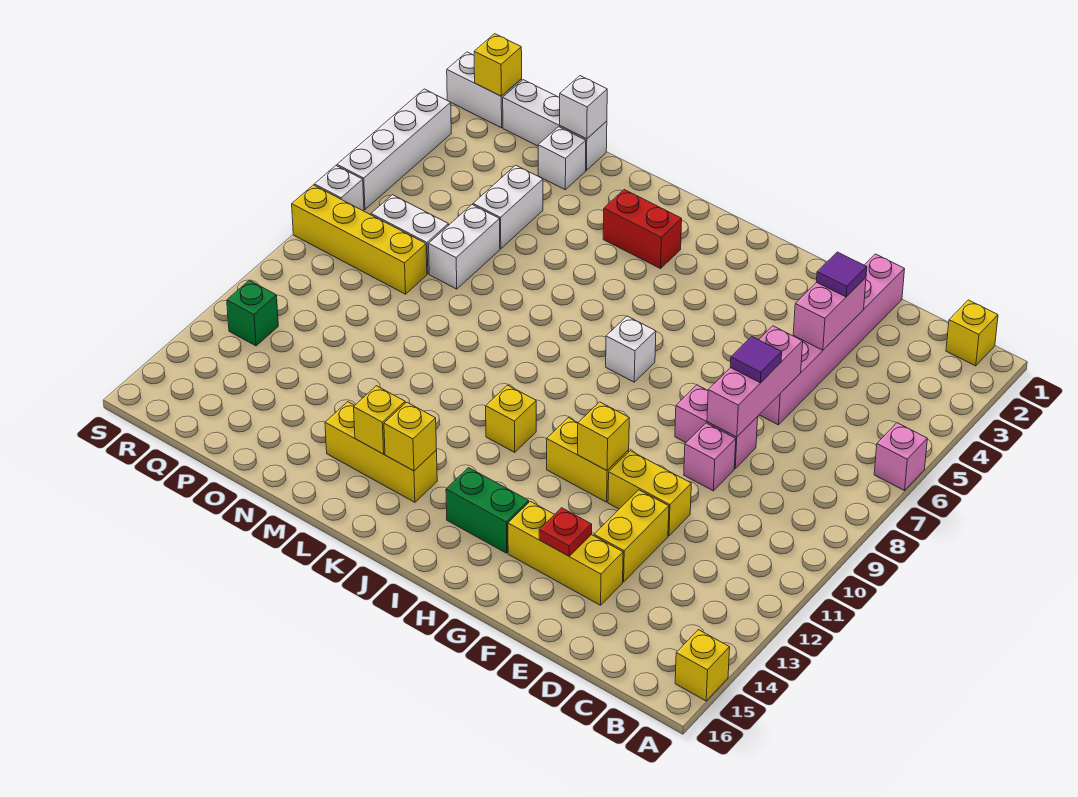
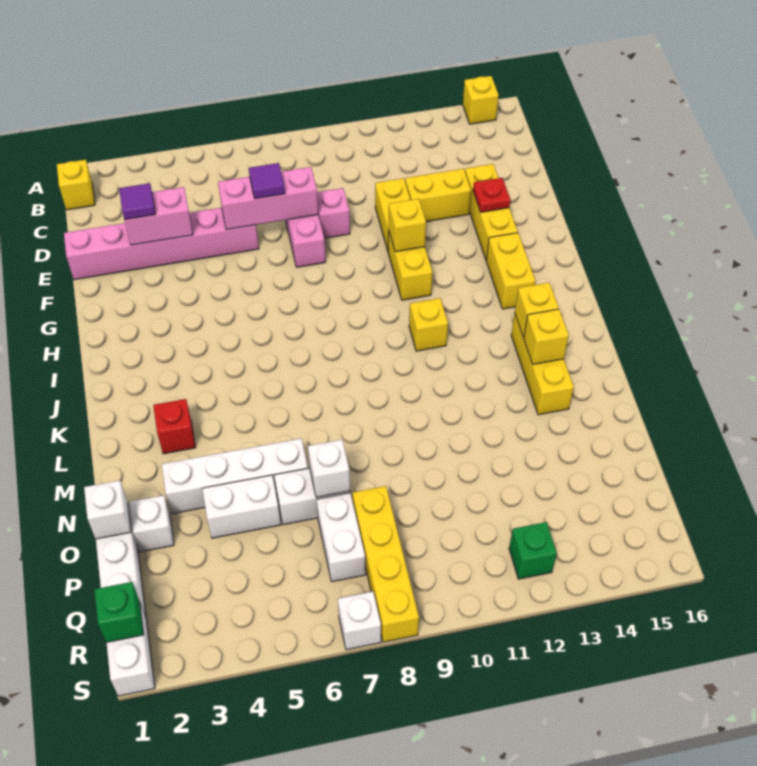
pink brick A6 level 1 -> none
green brick H14:I14 level 1 -> yellow brick H14:I14 level 1
white brick I7 level 1 -> white brick O7 level 2
red brick K3:L3 level 1 -> red brick L3 level 1
yellow brick R1 level 2 -> green brick R1 level 2
white brick S3:S6 level 1 -> white brick N3:N6 level 1

